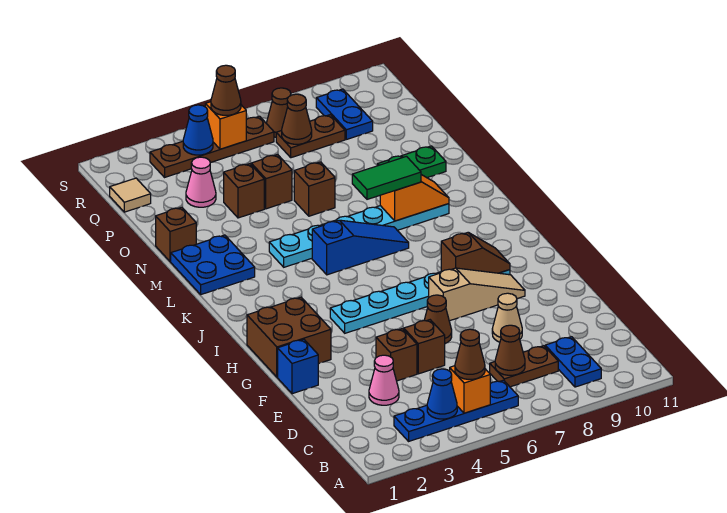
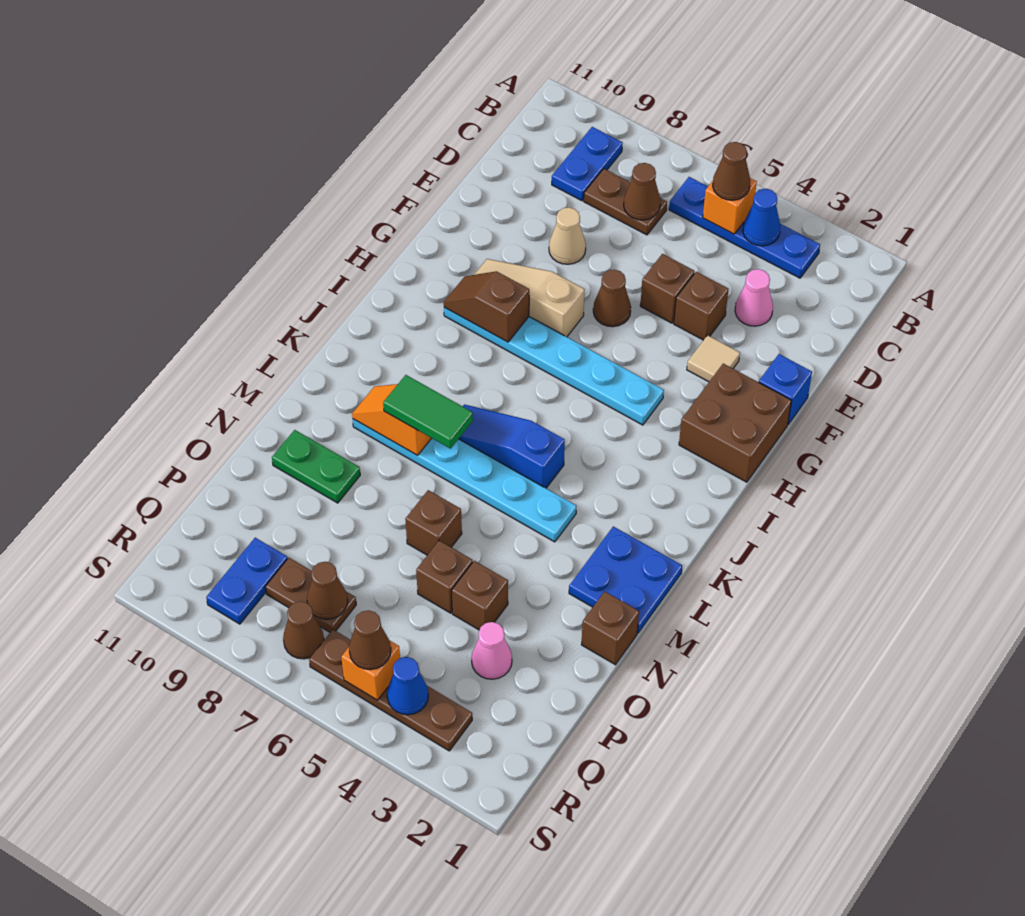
tan tile Q1 level 1 -> tan tile F3 level 1

